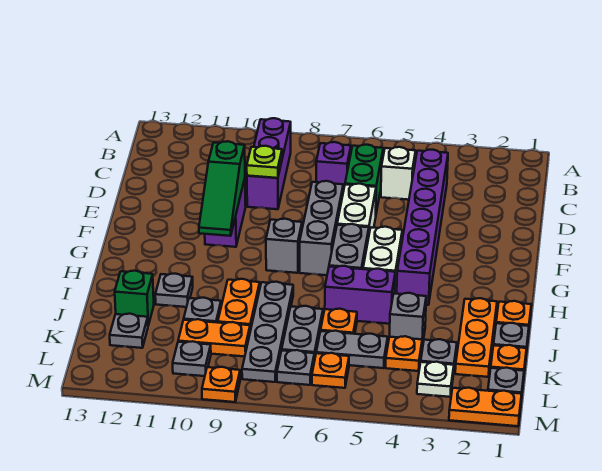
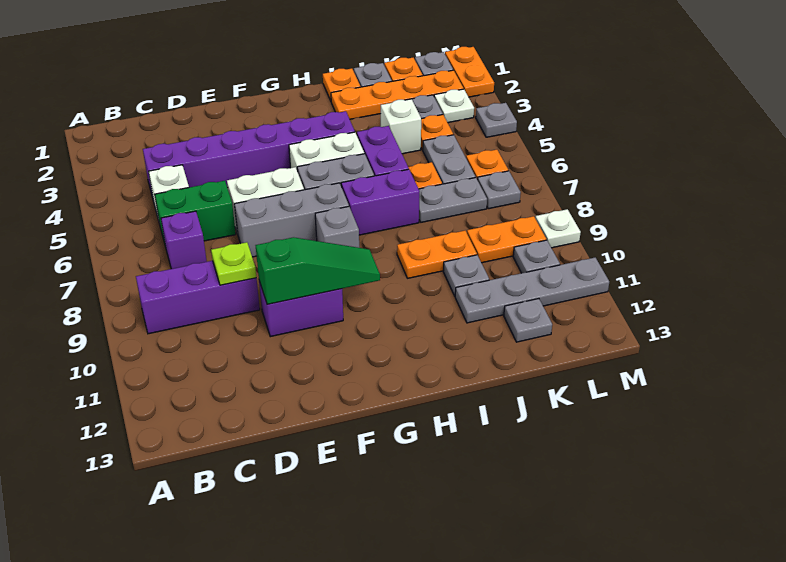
none -> purple brick H7:I7 level 1
orange plate I2:K2 level 1 -> orange plate I2:L2 level 1
grey plate I8:L8 level 1 -> grey plate J11:M11 level 1
grey plate I11 level 1 -> grey plate M4 level 1
grey brick J4 level 1 -> white brick J4 level 1
green brick J12 level 1 -> none
orange plate K9:K10 level 1 -> orange plate K9:L9 level 1
orange plate M9 level 1 -> white plate M9 level 1

